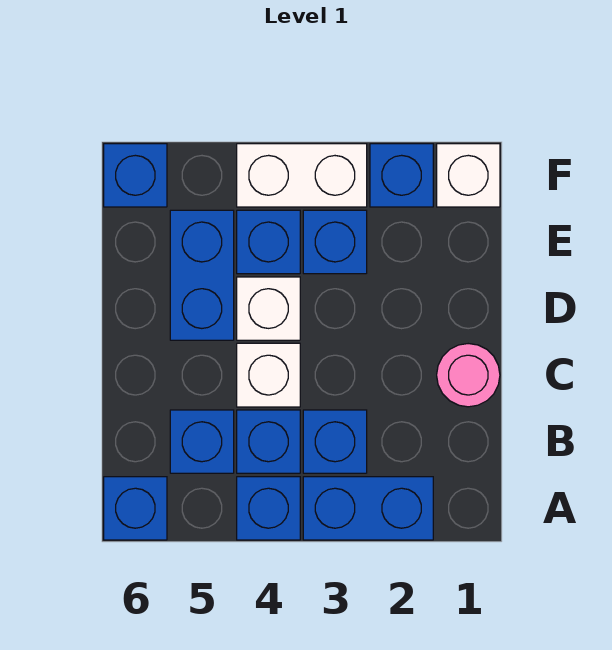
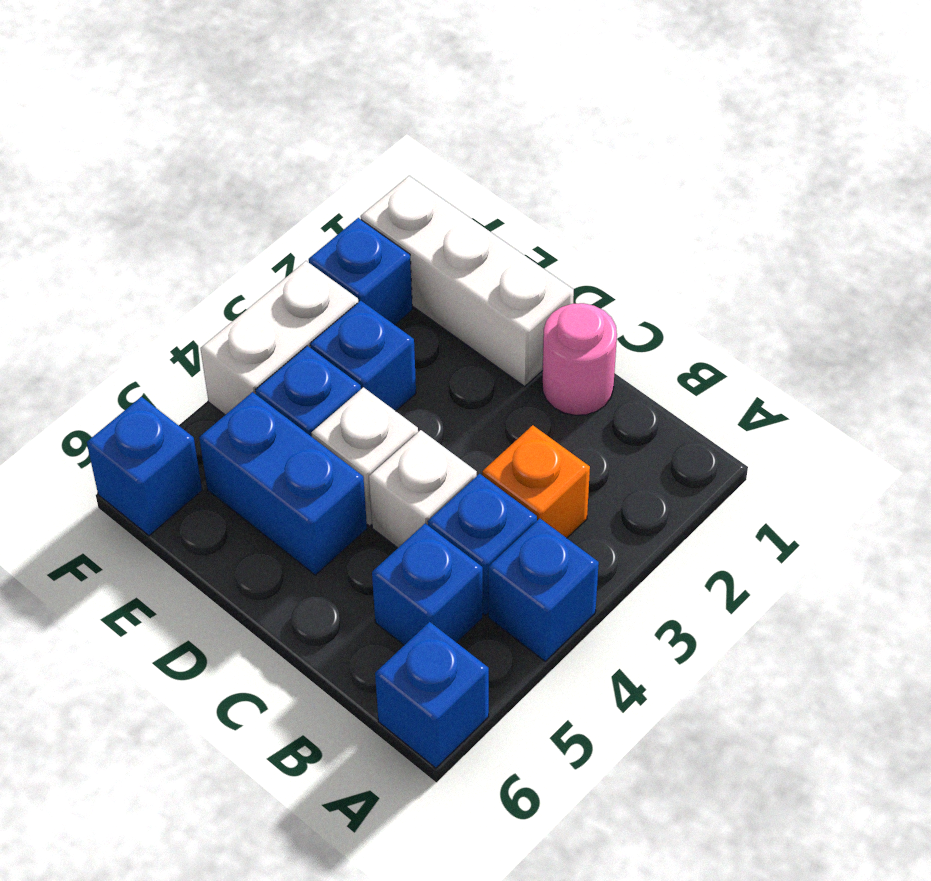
blue brick A2:A3 level 1 -> none
blue brick B3 level 1 -> orange brick B3 level 1
white brick F1 level 1 -> white brick D1:F1 level 1

